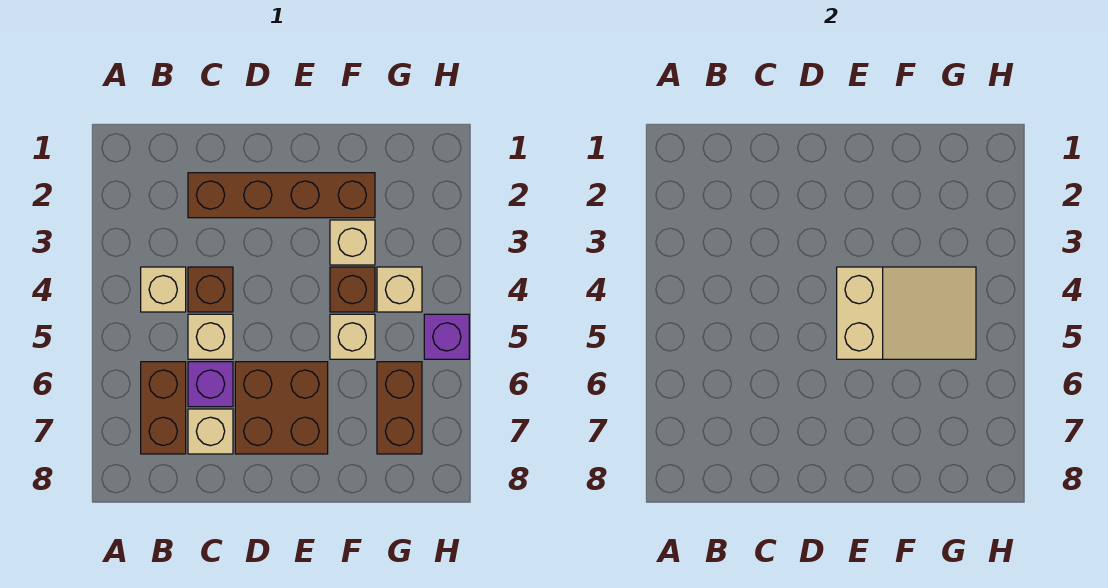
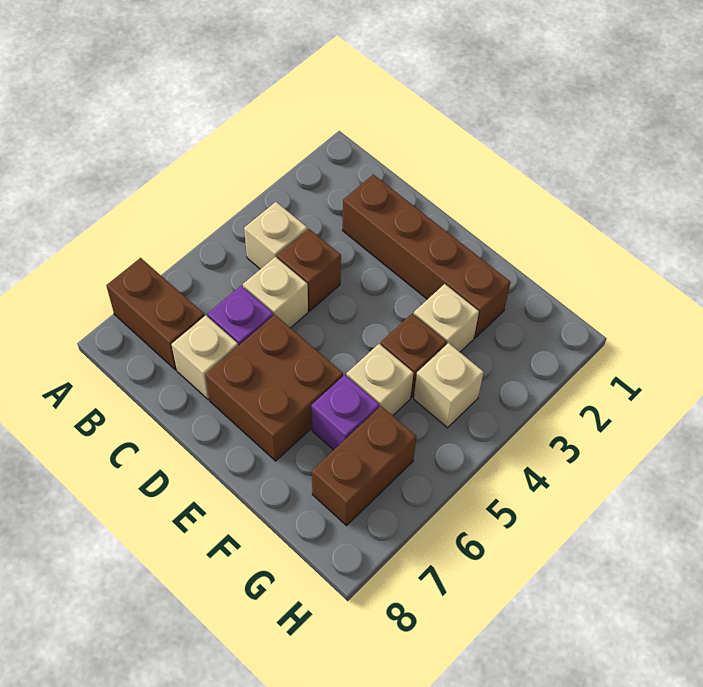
brown brick B6:B7 level 1 -> brown brick A7:B7 level 1
tan slope E4:G5 level 2 top E -> none
purple brick H5 level 1 -> purple brick F6 level 1

